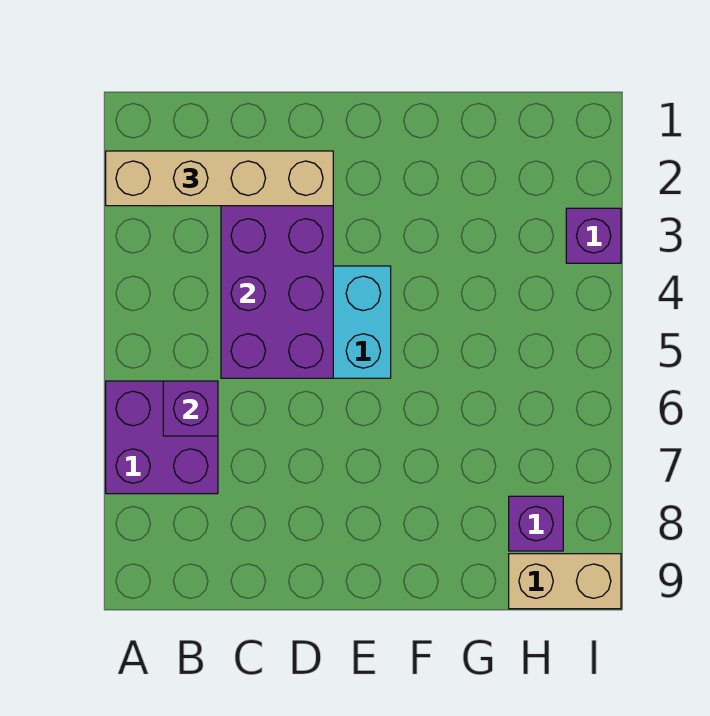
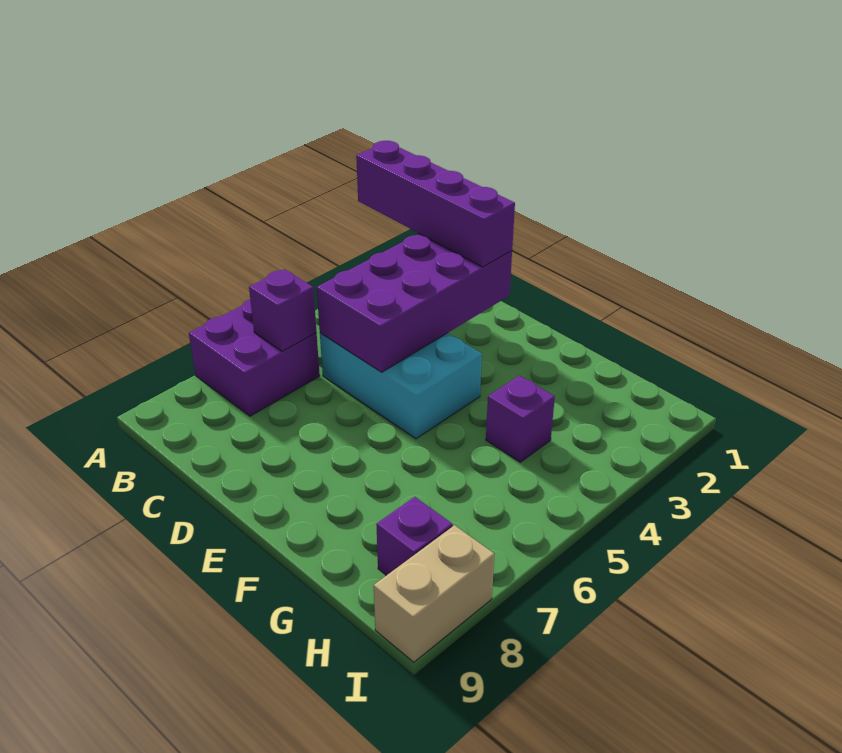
tan brick A2:D2 level 3 -> purple brick A2:D2 level 3
tan brick H9:I9 level 1 -> tan brick I8:I9 level 1
purple brick I3 level 1 -> purple brick G4 level 1

